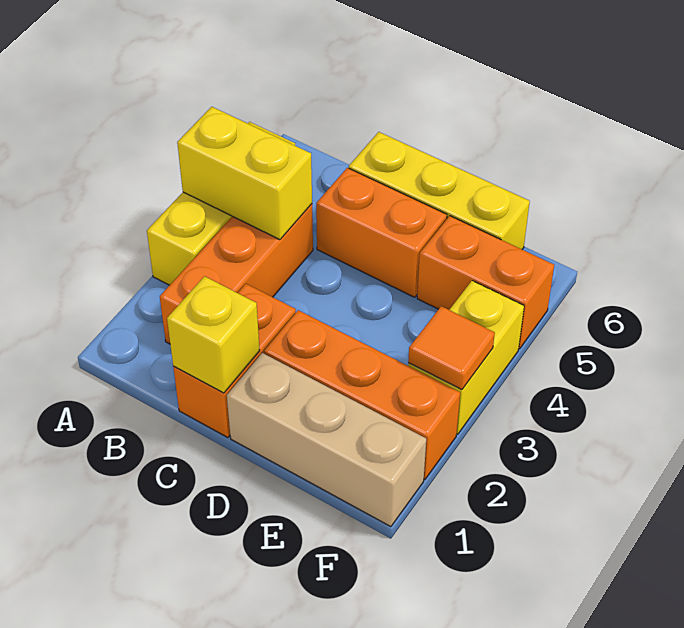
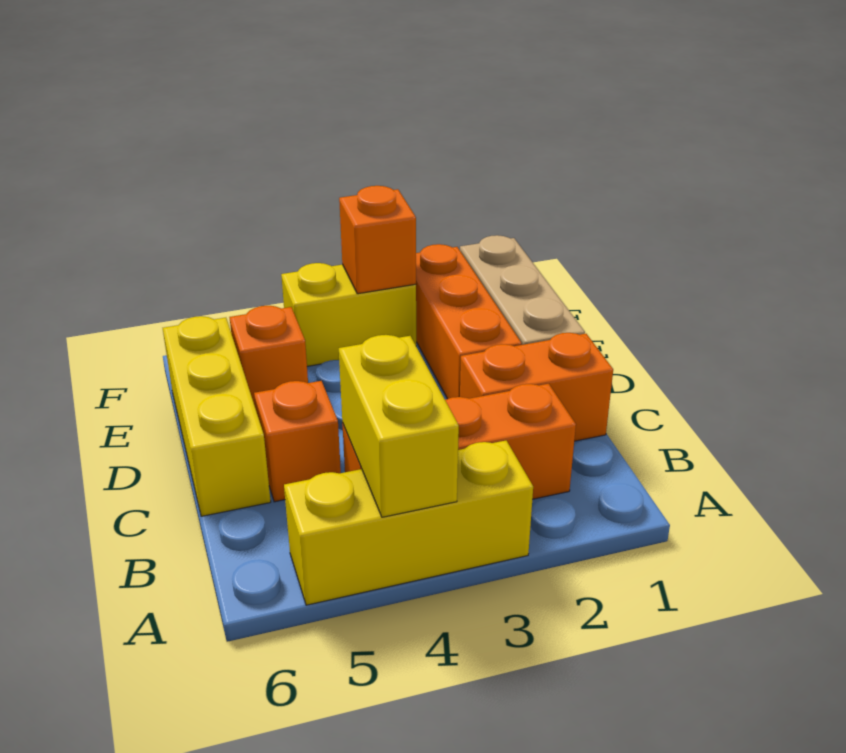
yellow brick C1 level 2 -> none
orange brick C5:D5 level 1 -> orange brick C5 level 1
orange brick E5:F5 level 1 -> orange brick E5 level 1
orange tile F3 level 2 -> orange brick F3 level 2

